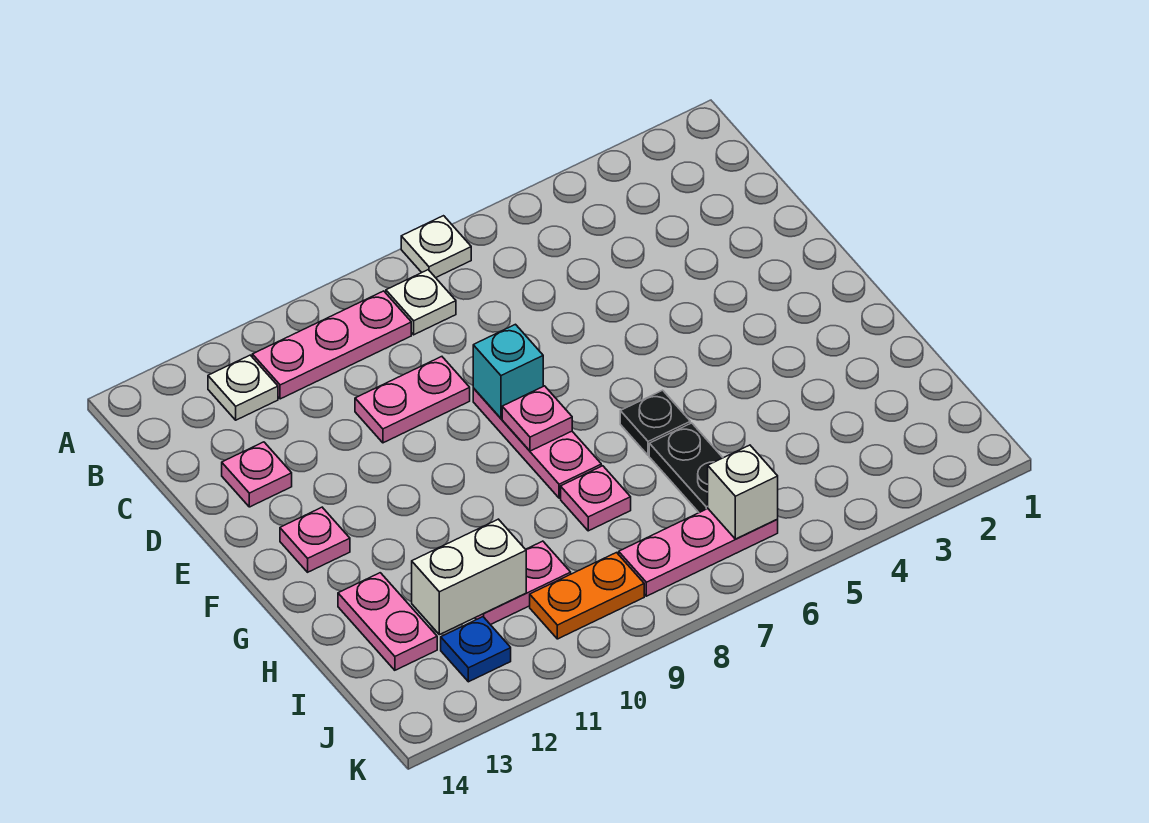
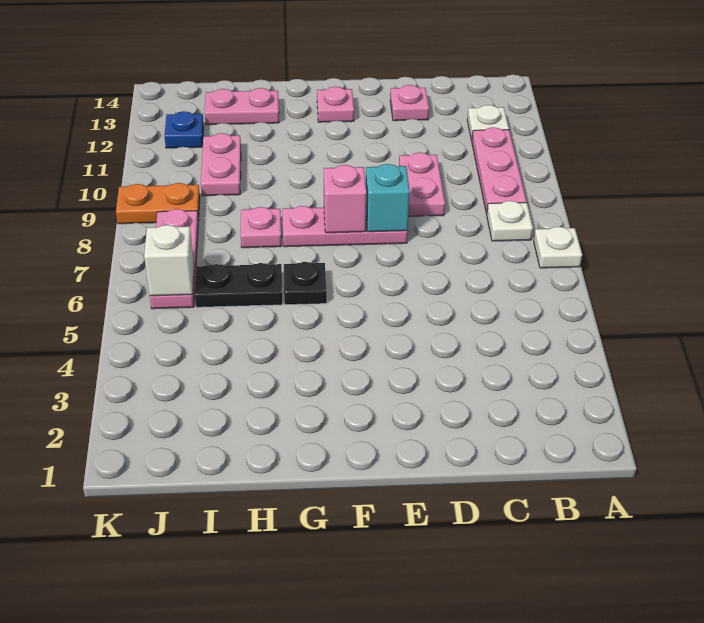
pink plate F8 level 2 -> pink brick F8 level 2
white brick I11:I12 level 2 -> none
orange plate J9:J10 level 1 -> orange plate J9:K9 level 1

